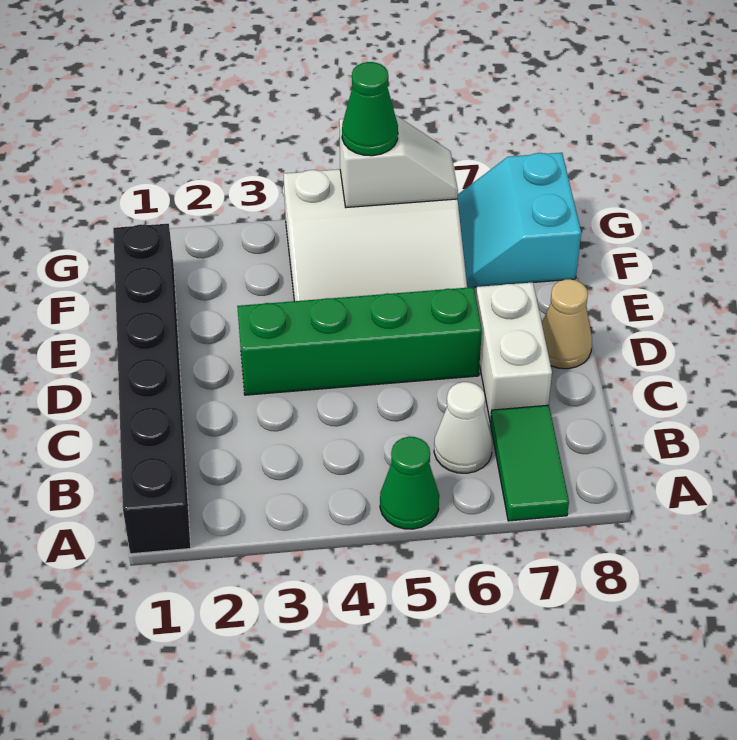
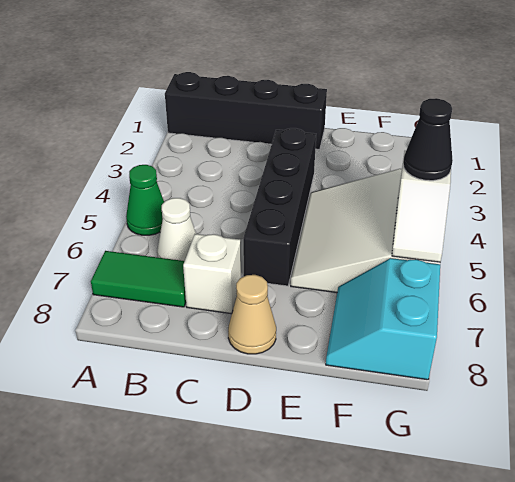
black brick A1:F1 level 1 -> black brick A1:D1 level 1
white brick C7:D7 level 1 -> white brick C7 level 1
green brick D3:D6 level 1 -> black brick D3:D6 level 1
cyan slope F7:G8 level 1 top 8 -> cyan slope F7:G8 level 1 top G
green cone G5 level 3 -> black cone G5 level 3

